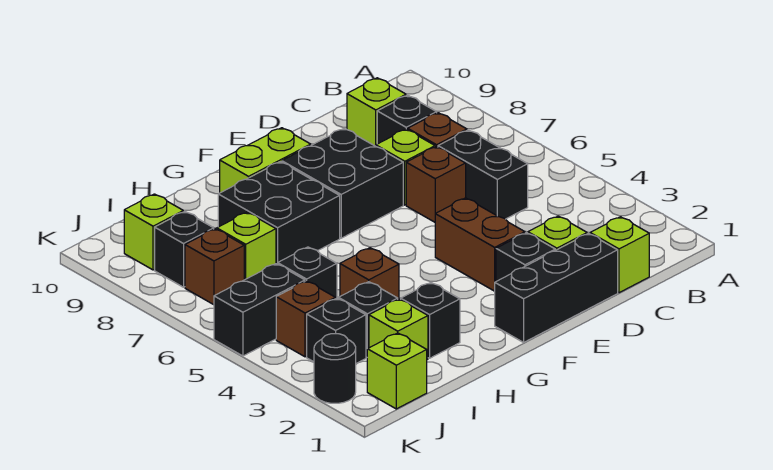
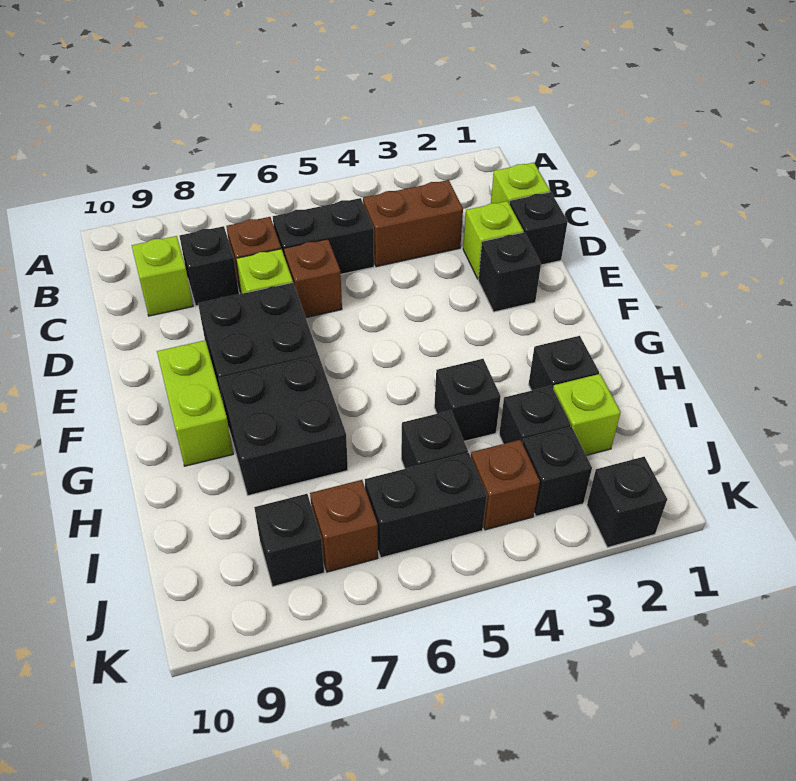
black brick D1:F1 level 1 -> black brick D1 level 1
brown brick E3:E4 level 1 -> brown brick C3:C4 level 1
brown brick H4 level 1 -> black brick H4 level 1
lime brick I7 level 1 -> none
lime brick J1 level 1 -> none
black brick J5:K5 level 1 -> black brick J5:J6 level 1
lime brick J9 level 1 -> none
black round brick K2 level 1 -> black brick K2 level 1

